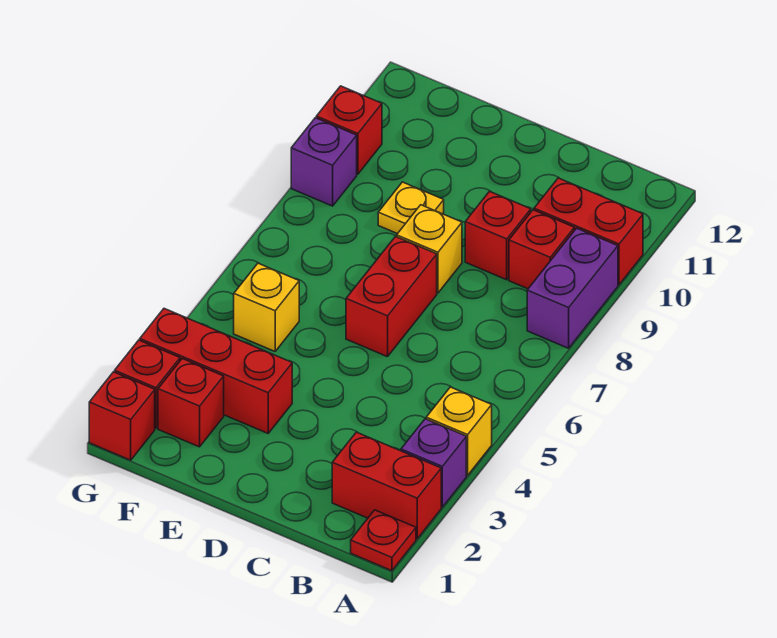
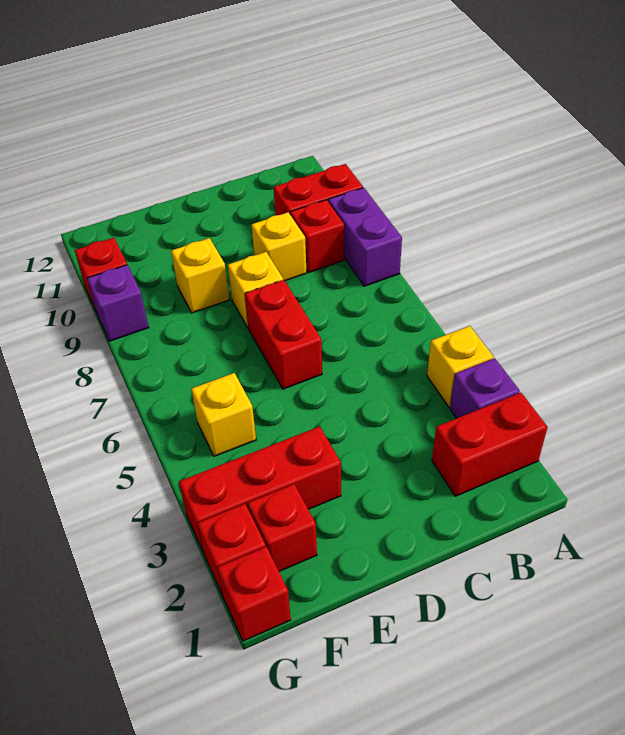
red plate A1 level 1 -> none
red brick C9 level 1 -> yellow brick C9 level 1
yellow plate E9 level 1 -> yellow brick E9 level 1

